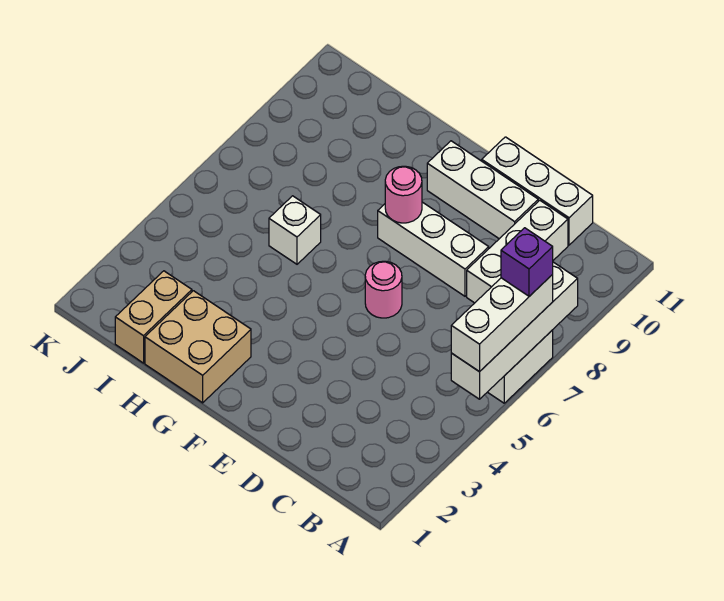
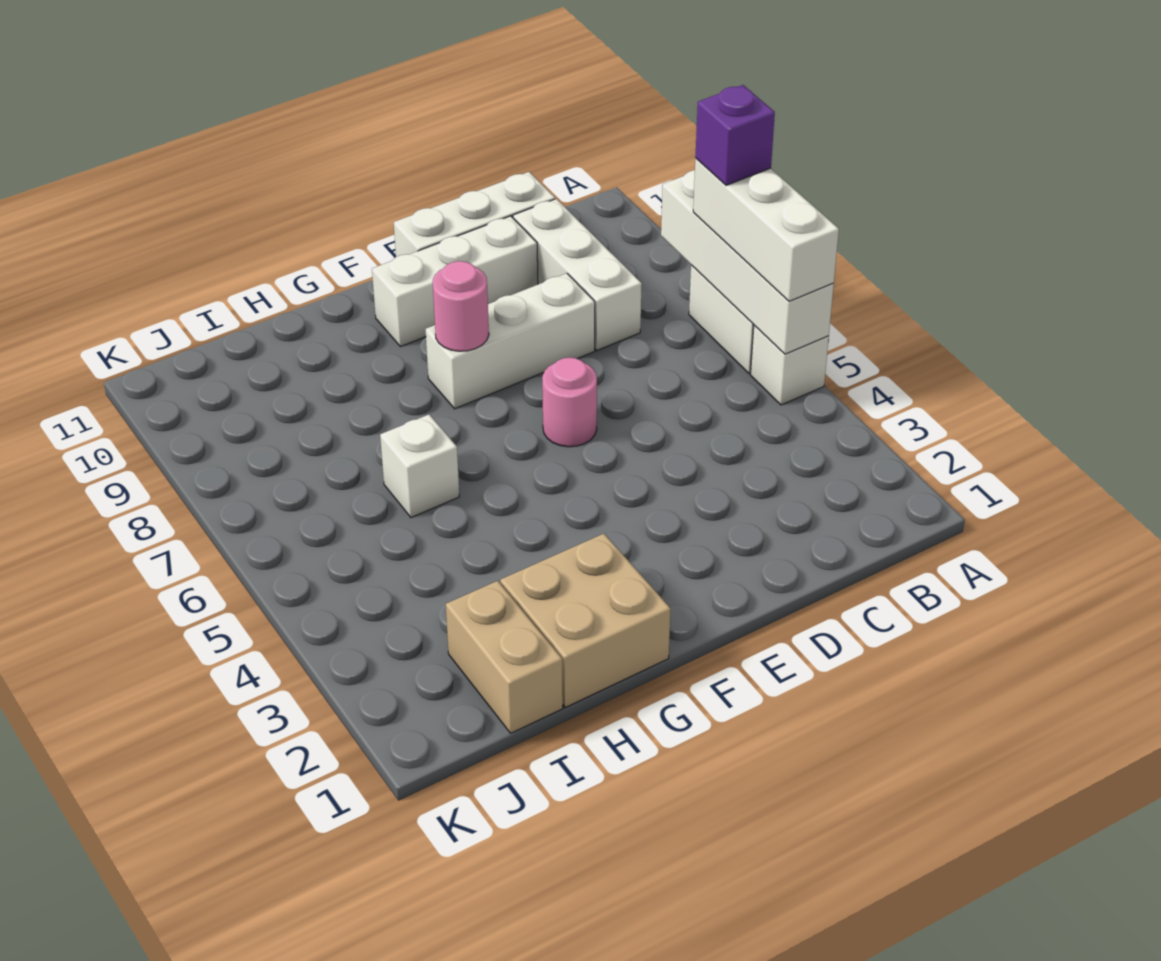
none -> white brick A5 level 1

